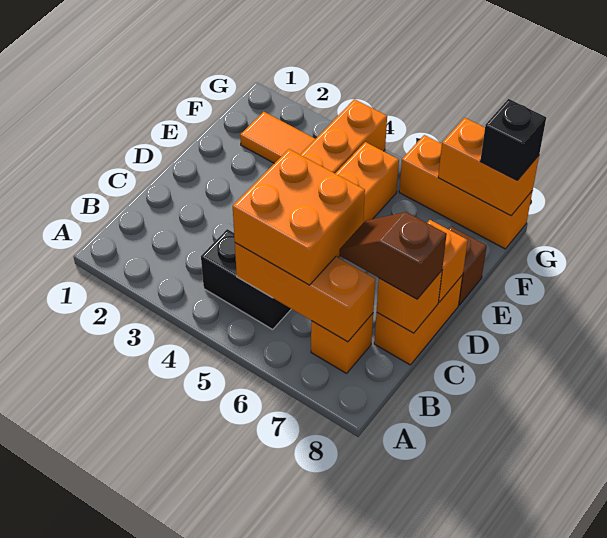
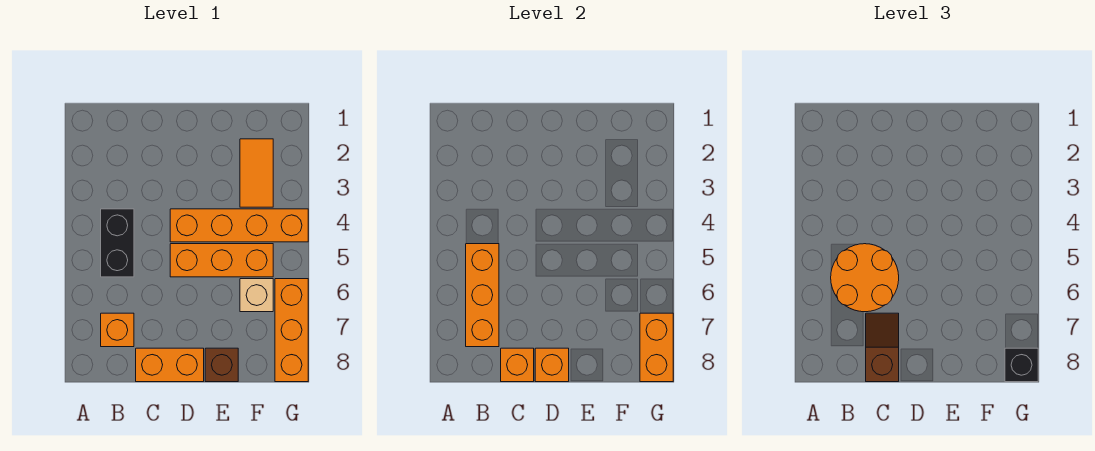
orange brick B5:C6 level 3 -> orange round brick B5:C6 level 3
none -> tan brick F6 level 1

